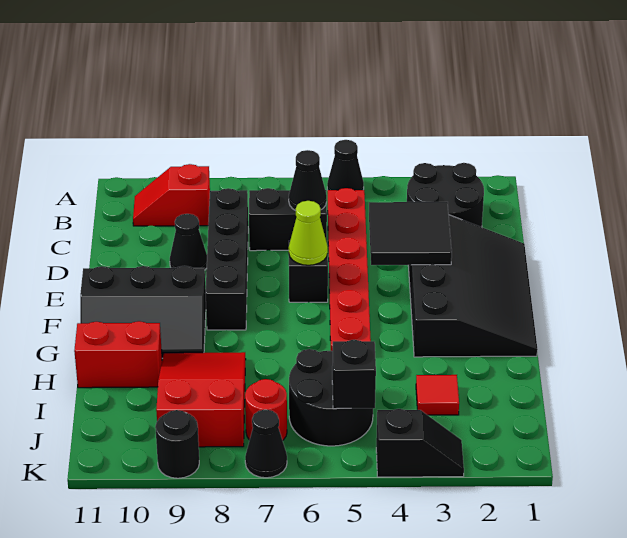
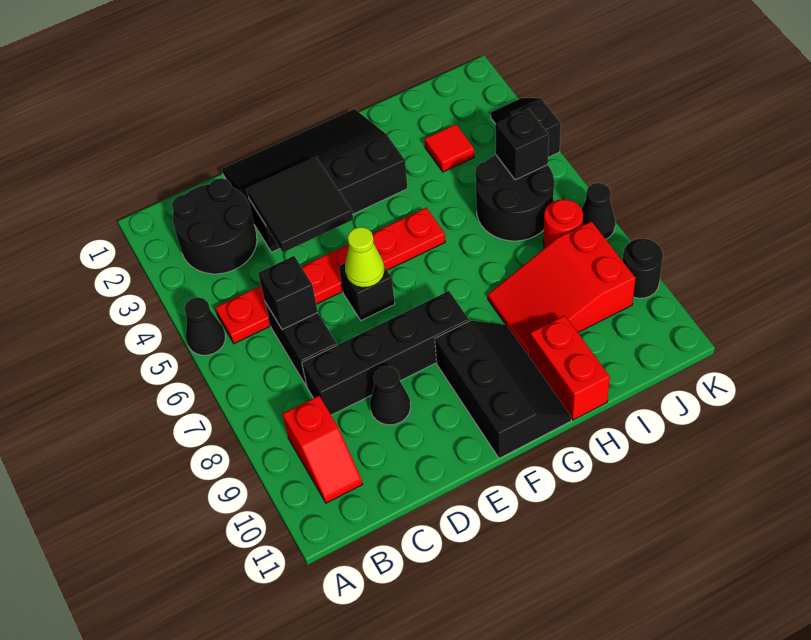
black cone C6 level 2 -> black brick C6 level 2

